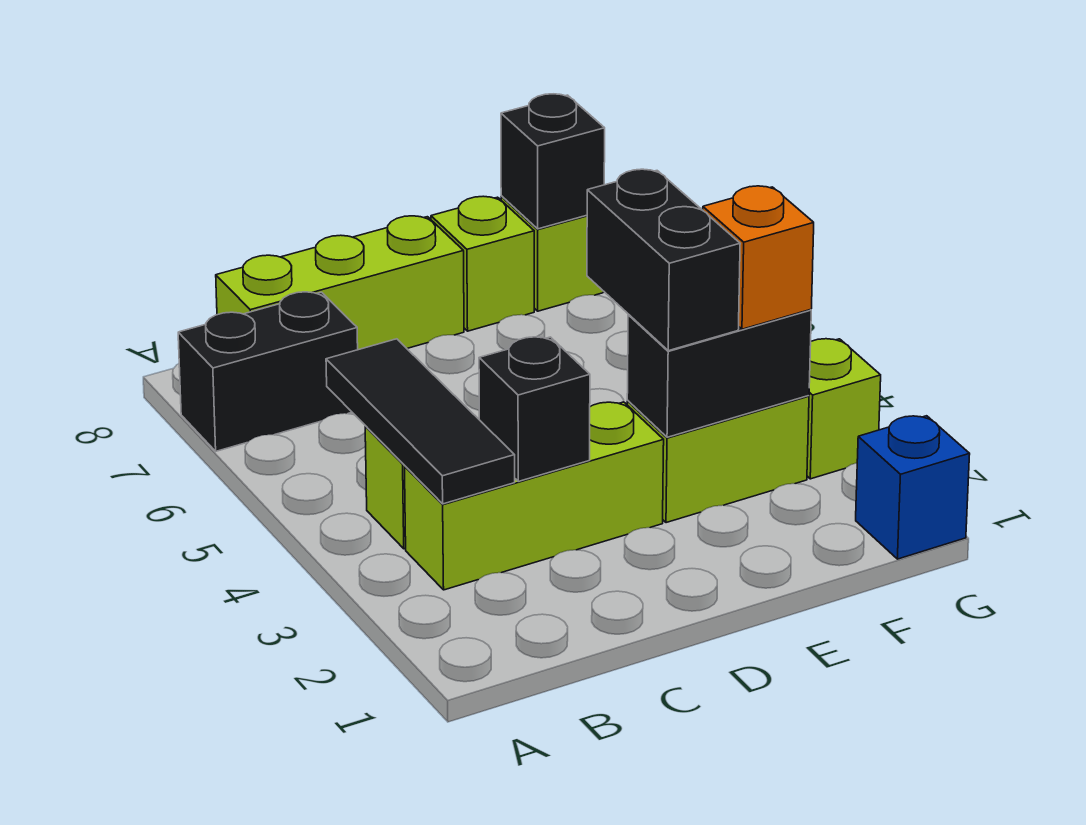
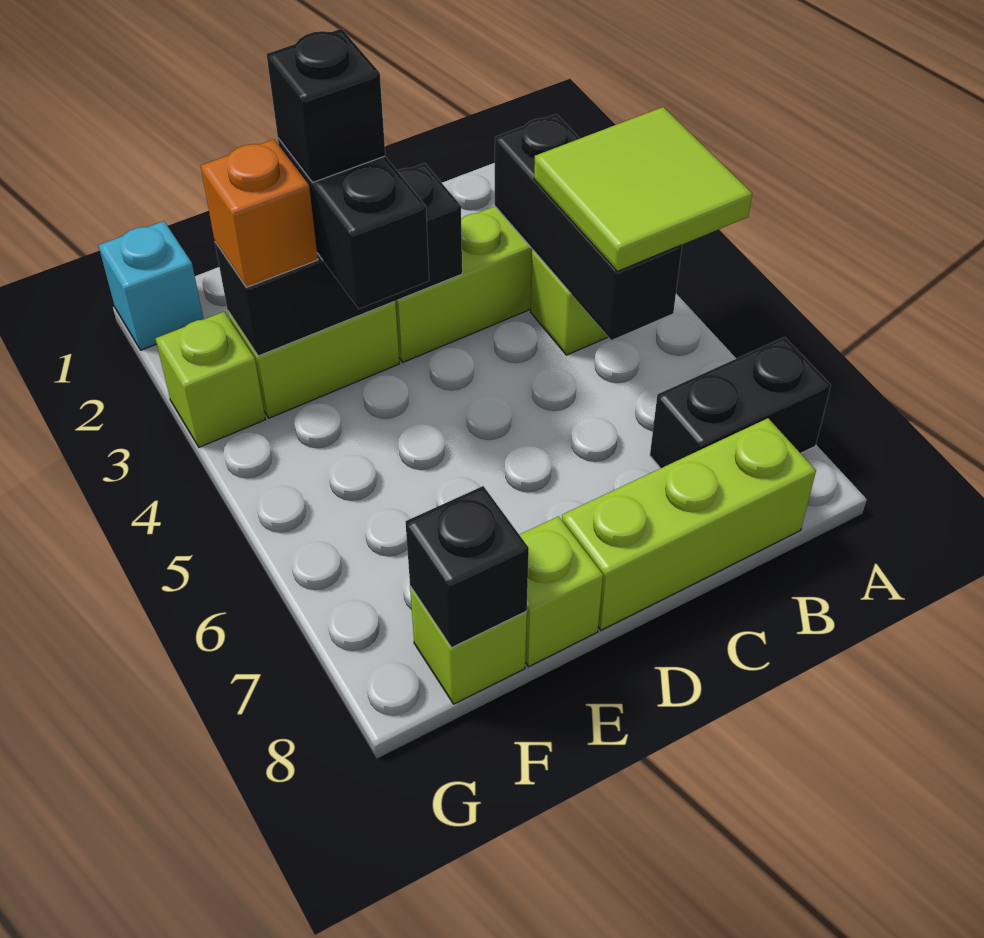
none -> lime tile A4:B5 level 3
black tile B3:B5 level 2 -> black brick B3:B5 level 2
black brick C3 level 2 -> black brick E3 level 4
black brick E3:F3 level 2 -> black brick D3:F3 level 2
blue brick G1 level 1 -> cyan brick G1 level 1

